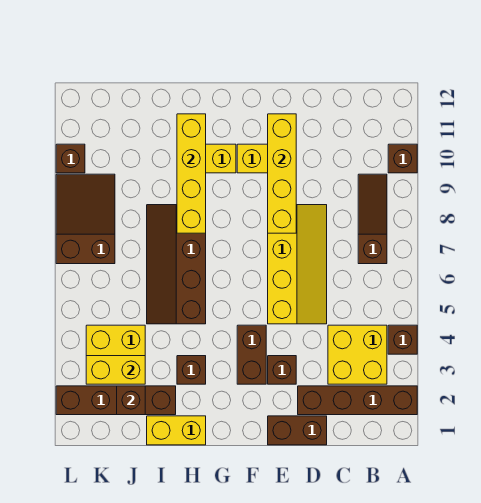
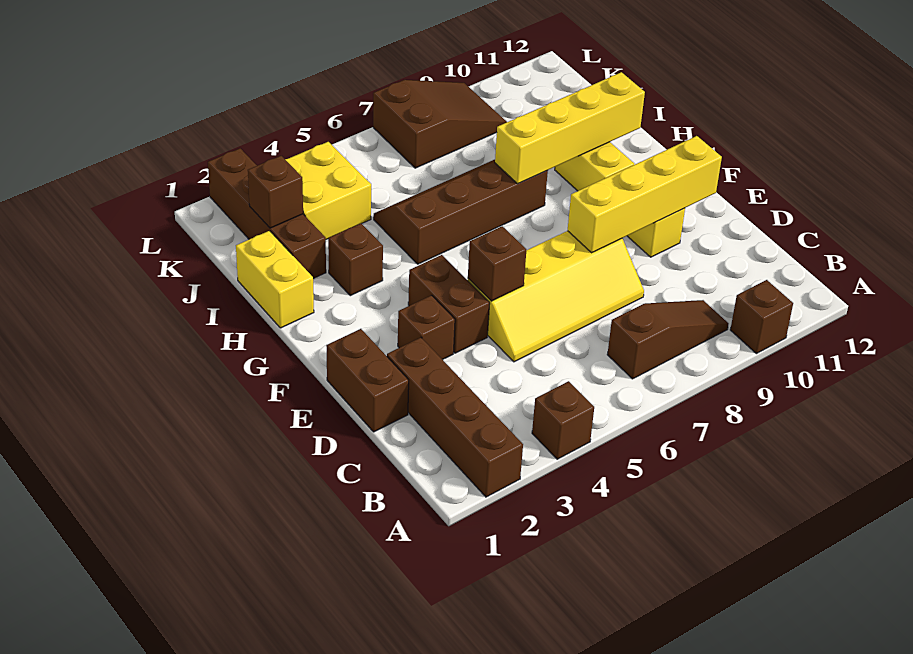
yellow brick B3:C4 level 1 -> none
brown brick F3:F4 level 1 -> brown brick E4:F4 level 1
yellow brick J3:K3 level 2 -> none
brown brick L10 level 1 -> brown brick E5 level 2

